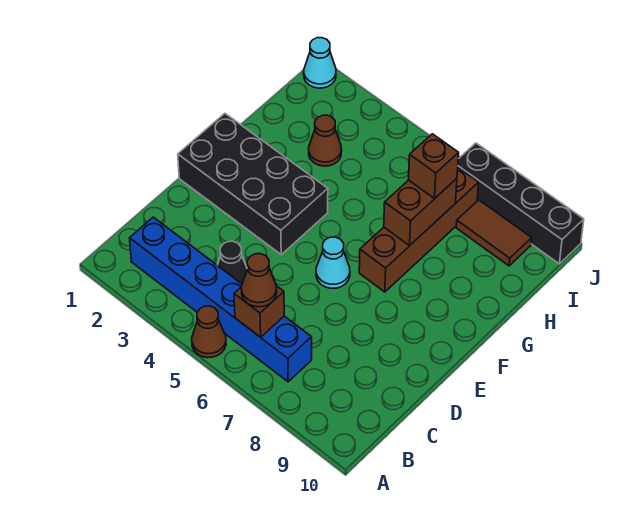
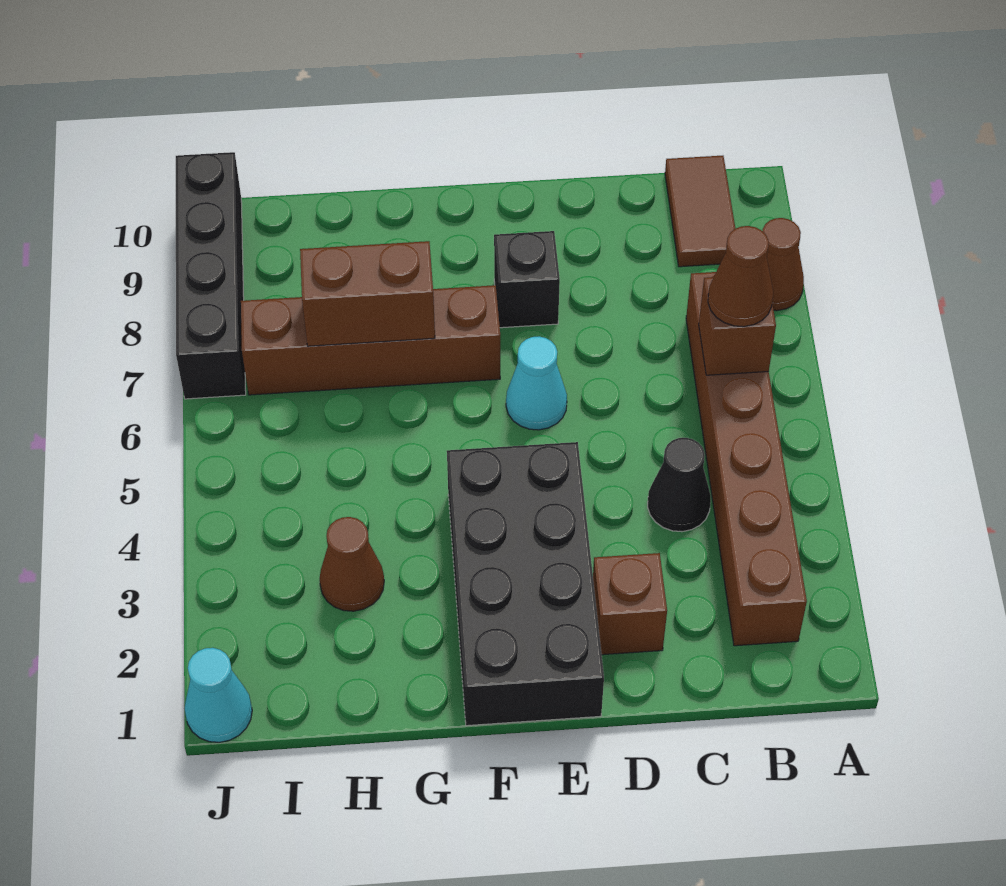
brown cone A5 level 1 -> brown cone A8 level 1
blue brick B2:B7 level 1 -> brown brick B2:B7 level 1
none -> black brick E8 level 1
brown brick H7 level 3 -> brown brick D2 level 1
brown tile I8:I9 level 1 -> brown tile B9:B10 level 1

